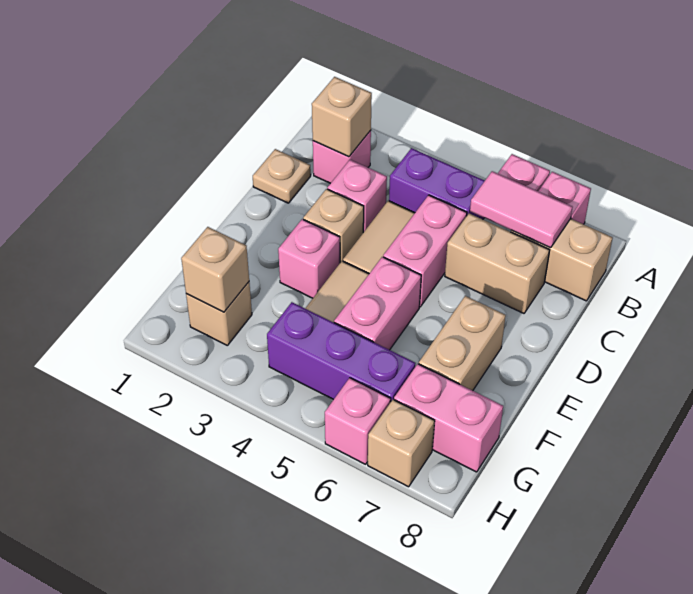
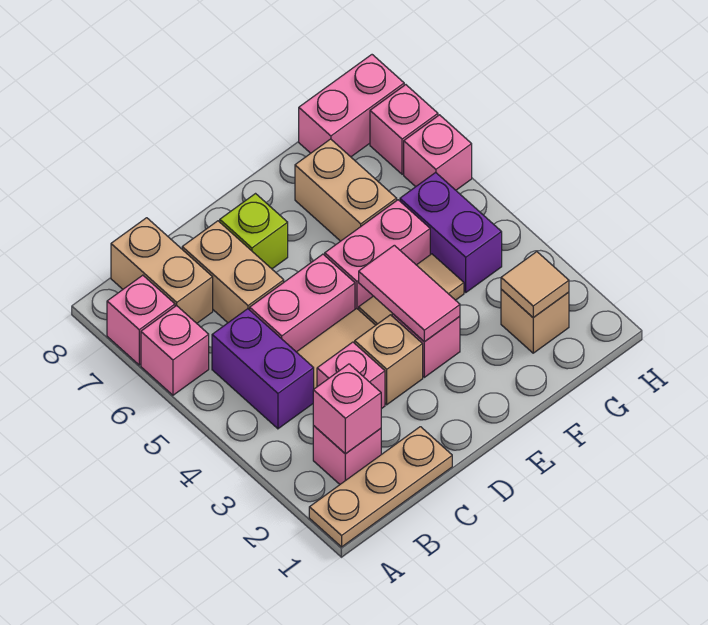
tan brick B2 level 2 -> pink brick B2 level 2
pink tile B6:B7 level 2 -> pink tile E3:E4 level 2
tan plate C1 level 1 -> tan plate A1:C1 level 1
none -> lime brick D7 level 1
tan brick E7:F7 level 1 -> tan brick F6:F7 level 1
tan brick G2 level 2 -> tan tile G2 level 2
purple brick G4:G6 level 1 -> purple brick G4:G5 level 1
pink brick G7:G8 level 1 -> pink brick G8:H8 level 1
tan brick H7 level 1 -> pink brick H7 level 1

